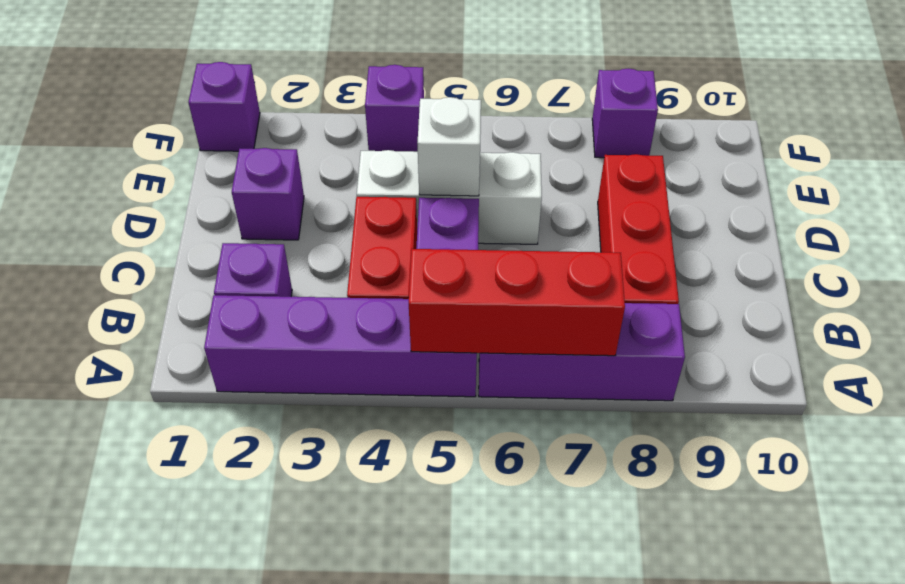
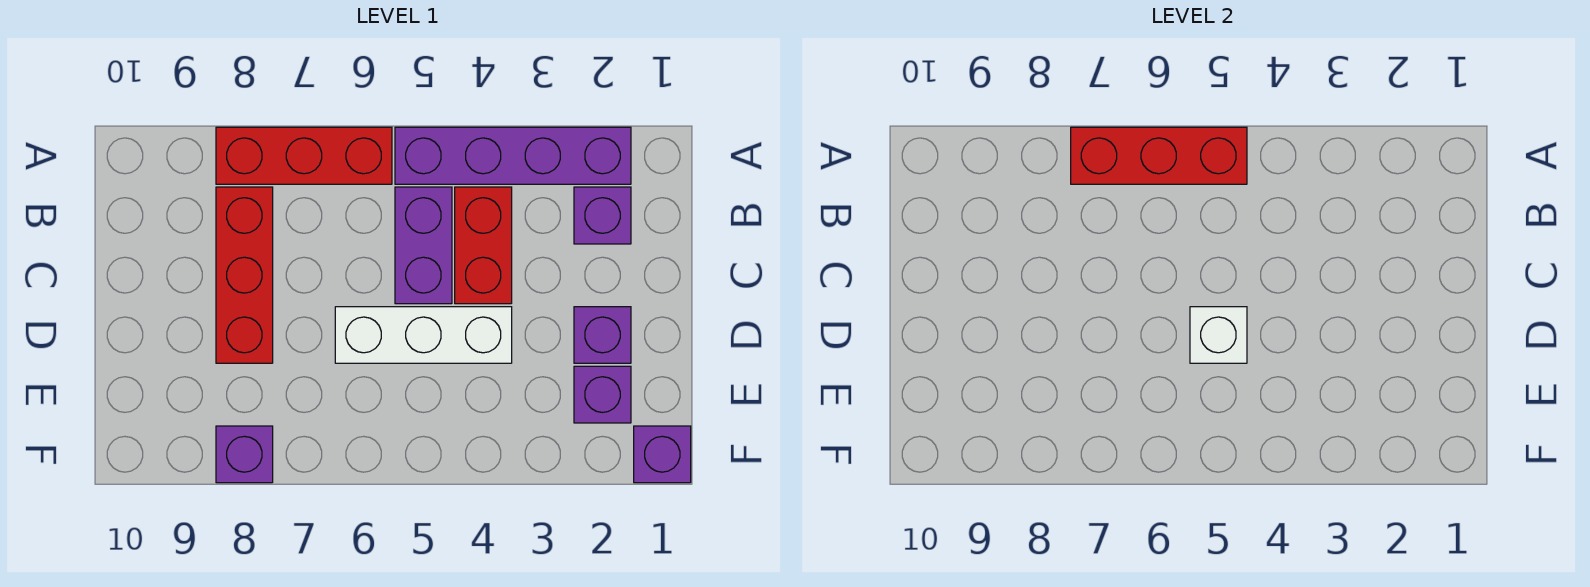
purple brick A6:A8 level 1 -> red brick A6:A8 level 1
purple brick F4 level 1 -> purple brick E2 level 1

